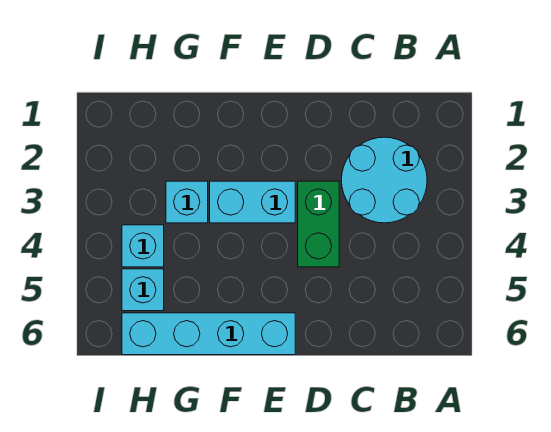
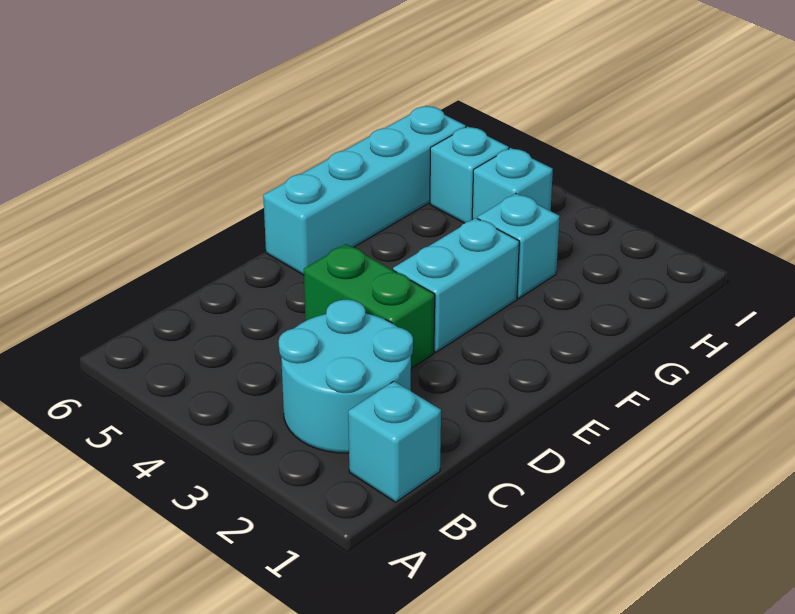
none -> cyan brick B1 level 1

